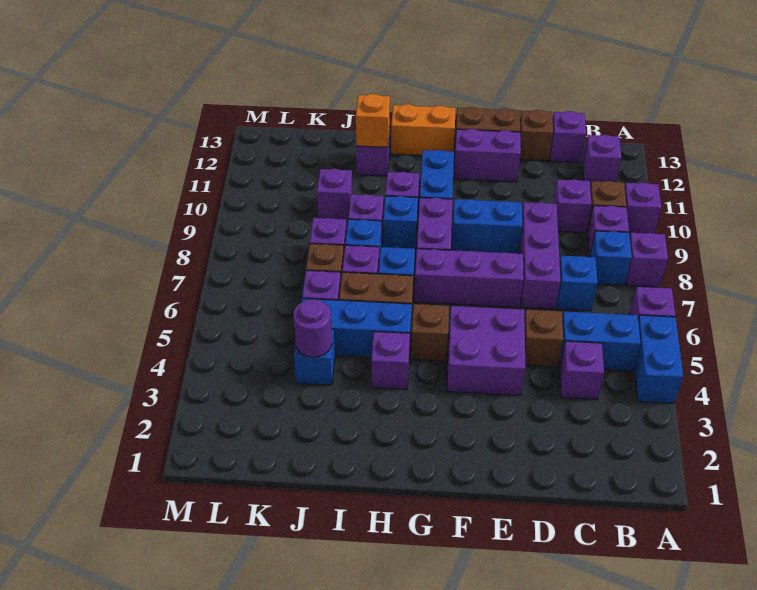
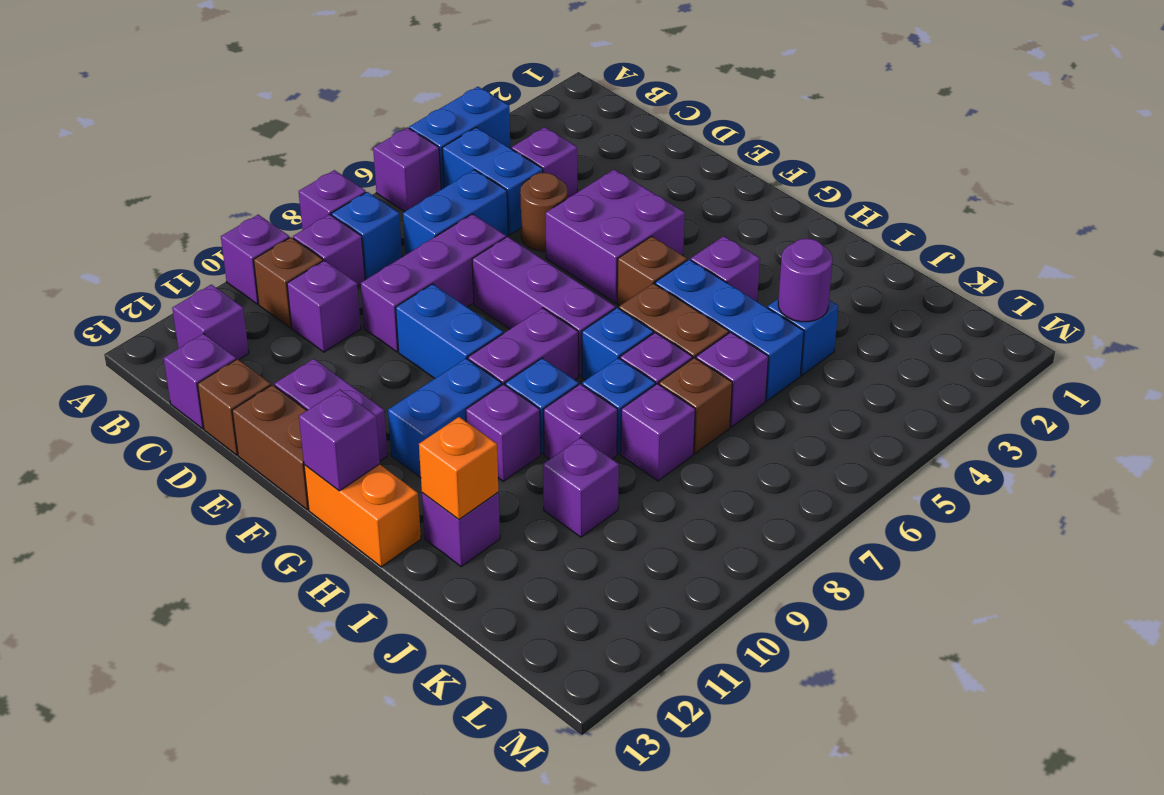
blue brick C7 level 1 -> blue brick C6:C7 level 1
brown brick D5 level 1 -> brown round brick D5 level 1
none -> purple brick G13 level 2

